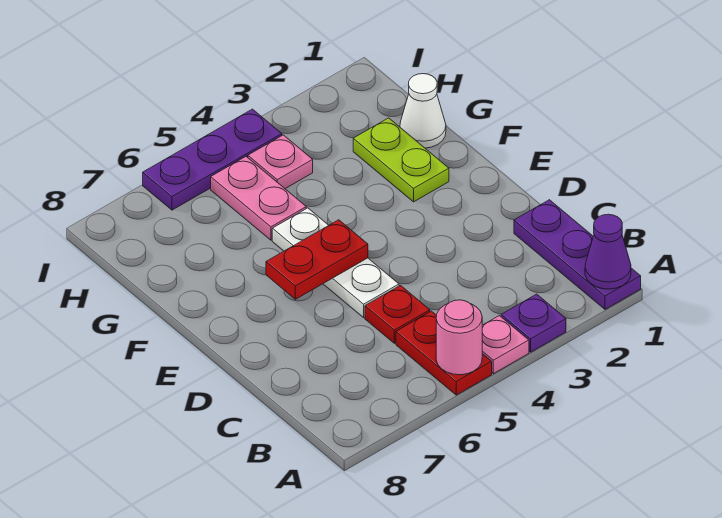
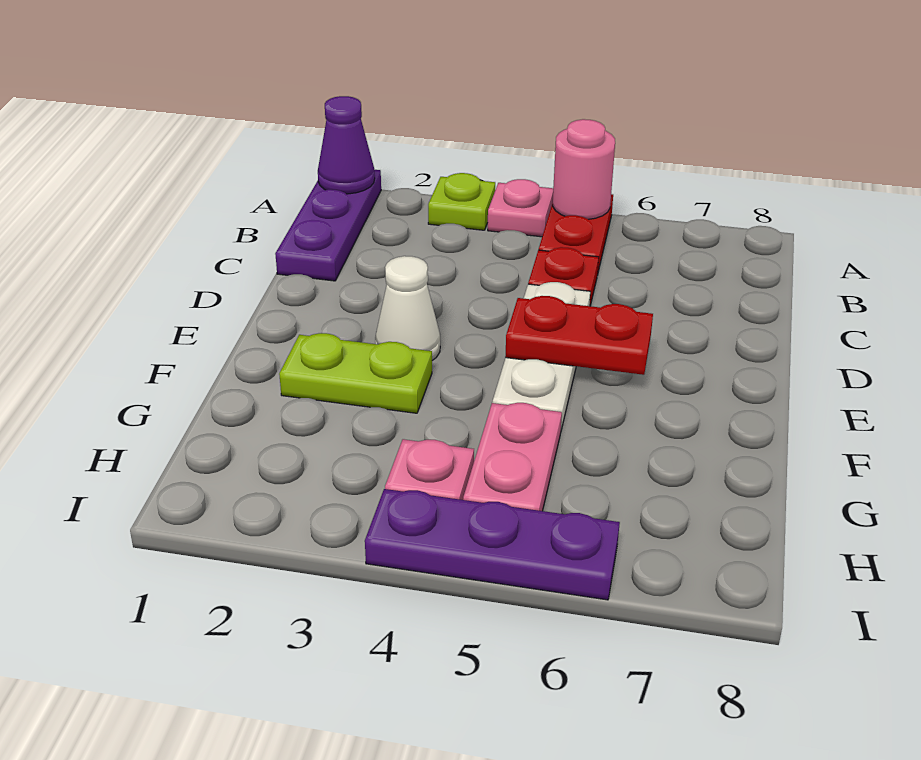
purple plate A3 level 1 -> lime plate A3 level 1
lime plate F2:G2 level 1 -> lime plate F2:F3 level 1
white cone G1 level 1 -> white cone E3 level 1

